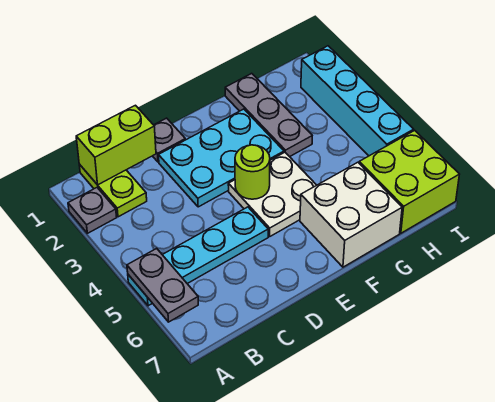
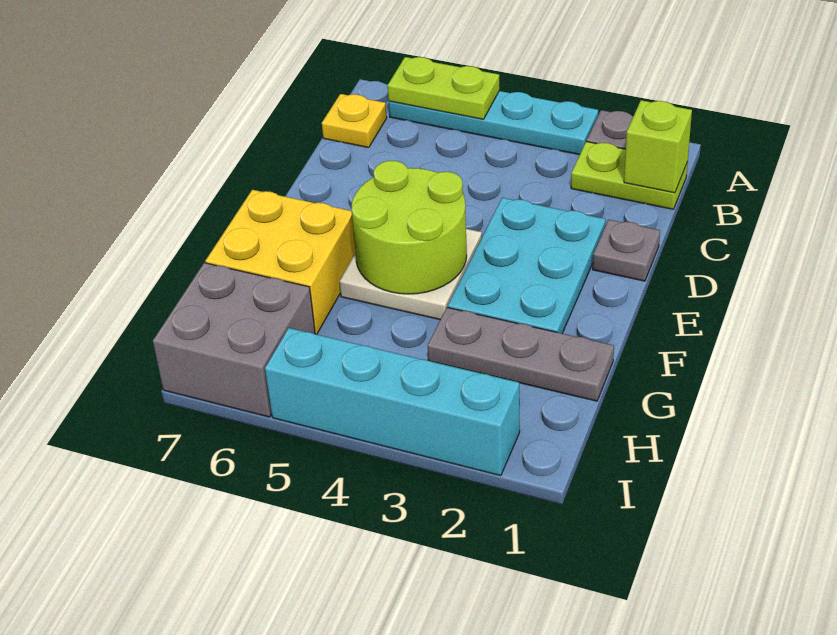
cyan plate A5:D5 level 1 -> cyan plate A3:A6 level 1
grey plate A5:A6 level 2 -> lime plate A5:A6 level 2
lime brick B1:C1 level 2 -> lime brick B1 level 2
none -> yellow plate B7 level 1
lime round brick E4 level 2 -> lime round brick E4:F5 level 2
white brick F6:G7 level 1 -> yellow brick F6:G7 level 1
lime brick H6:I7 level 1 -> grey brick H6:I7 level 1

